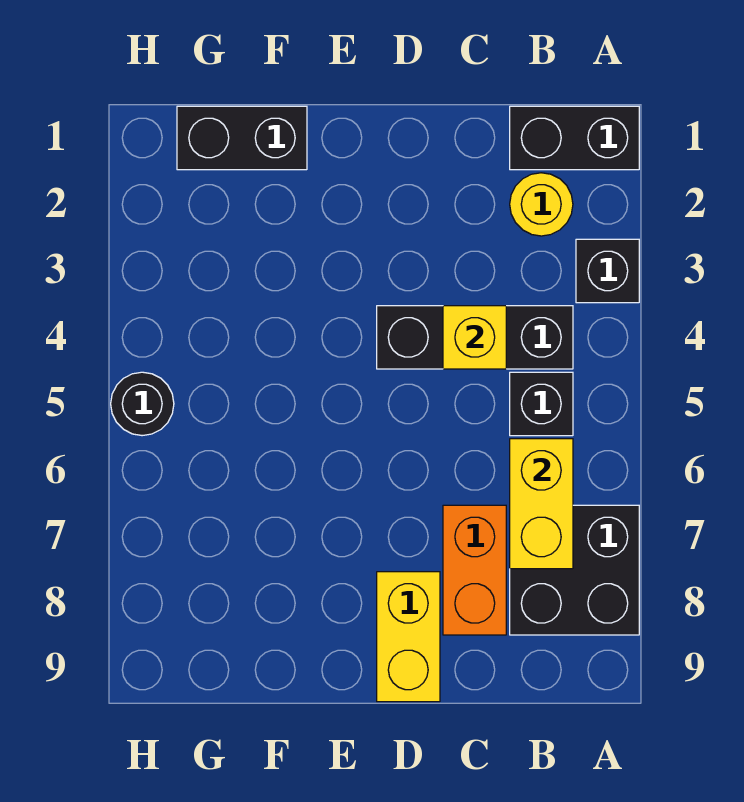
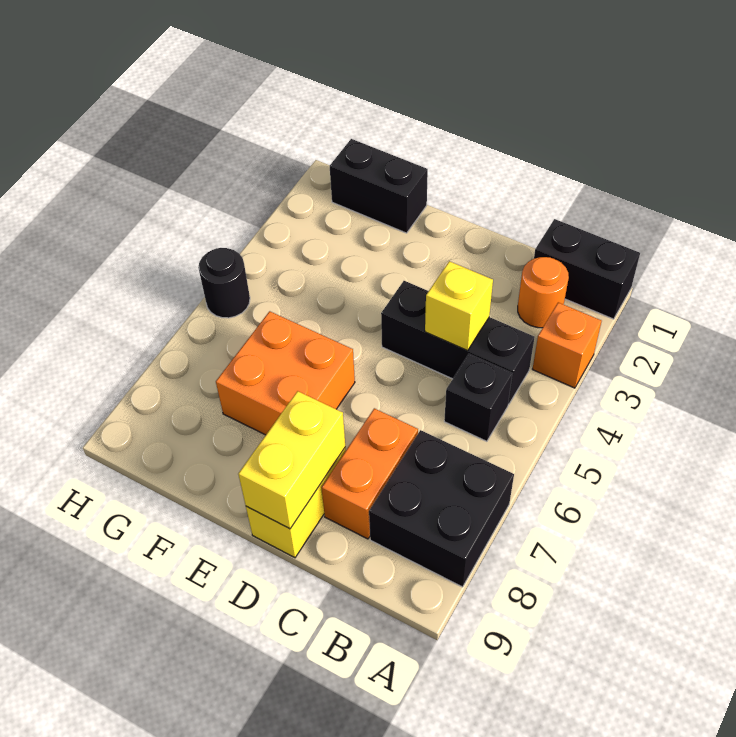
black brick A3 level 1 -> orange brick A3 level 1
yellow round brick B2 level 1 -> orange round brick B2 level 1
yellow brick B6:B7 level 2 -> yellow brick D8:D9 level 2
none -> orange brick E6:F7 level 1

